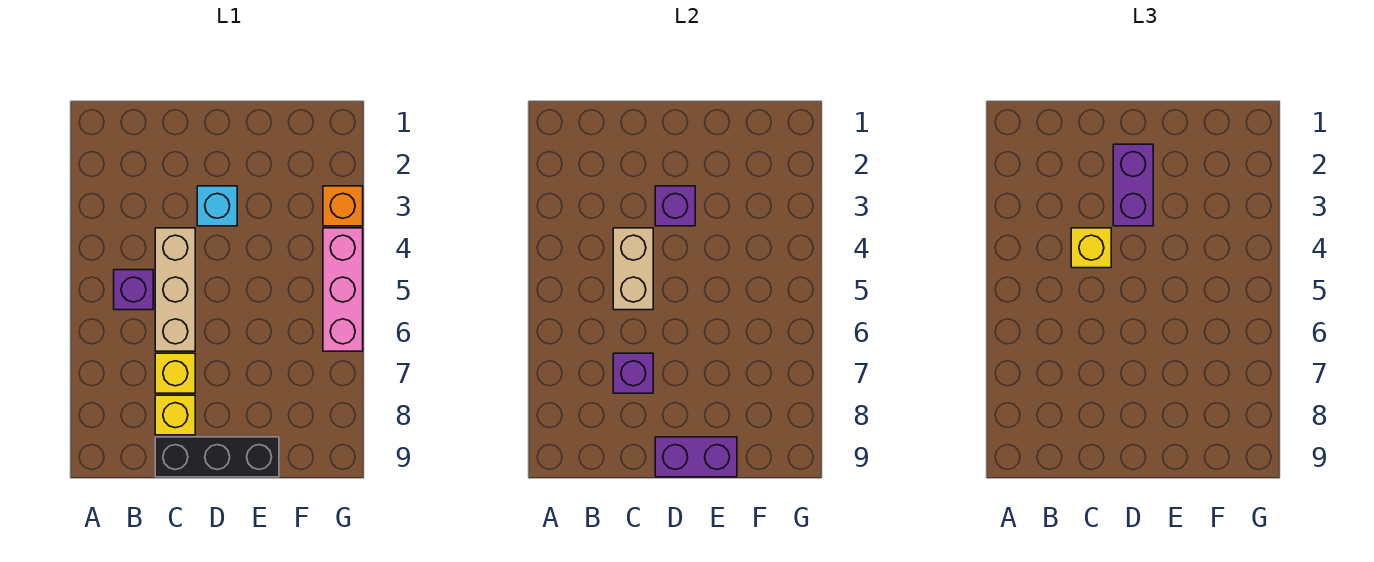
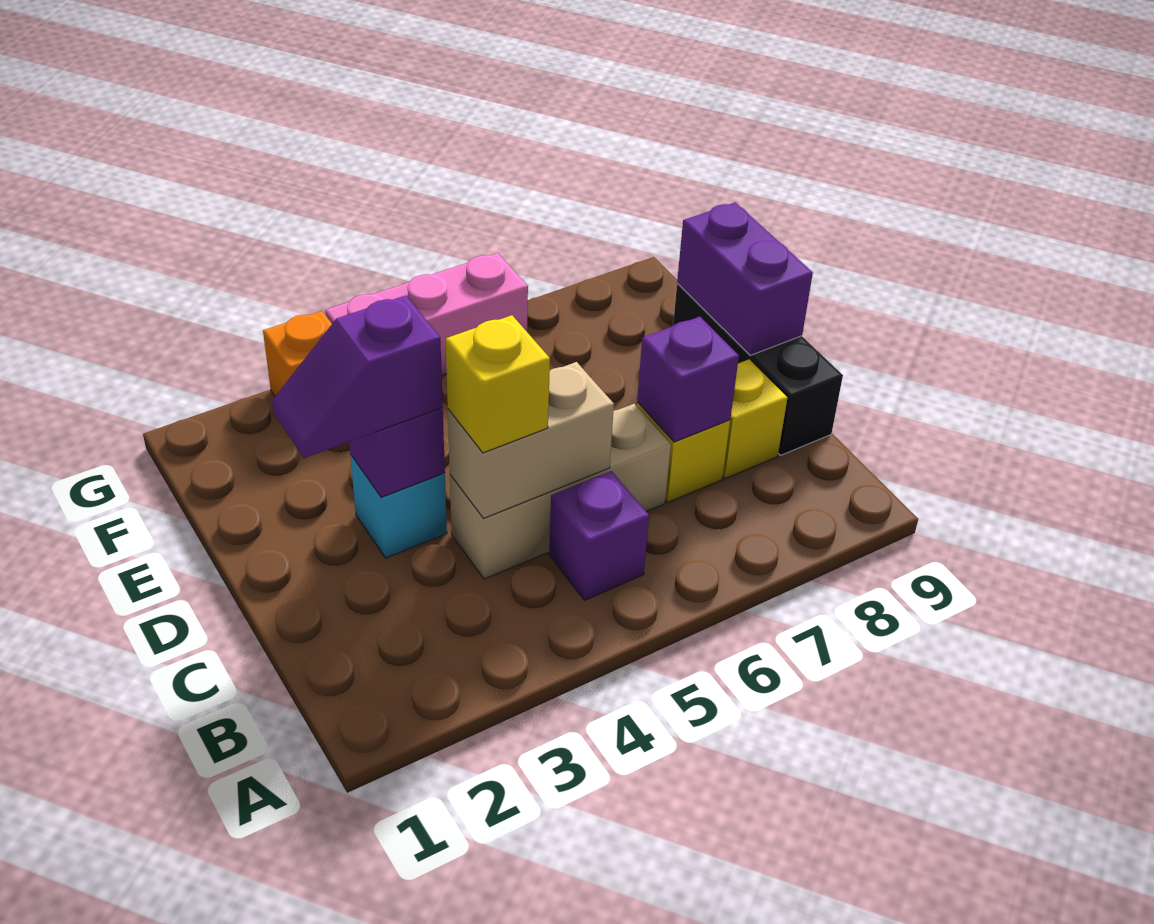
purple brick D2:D3 level 3 -> purple slope D2:D3 level 3 top 3

